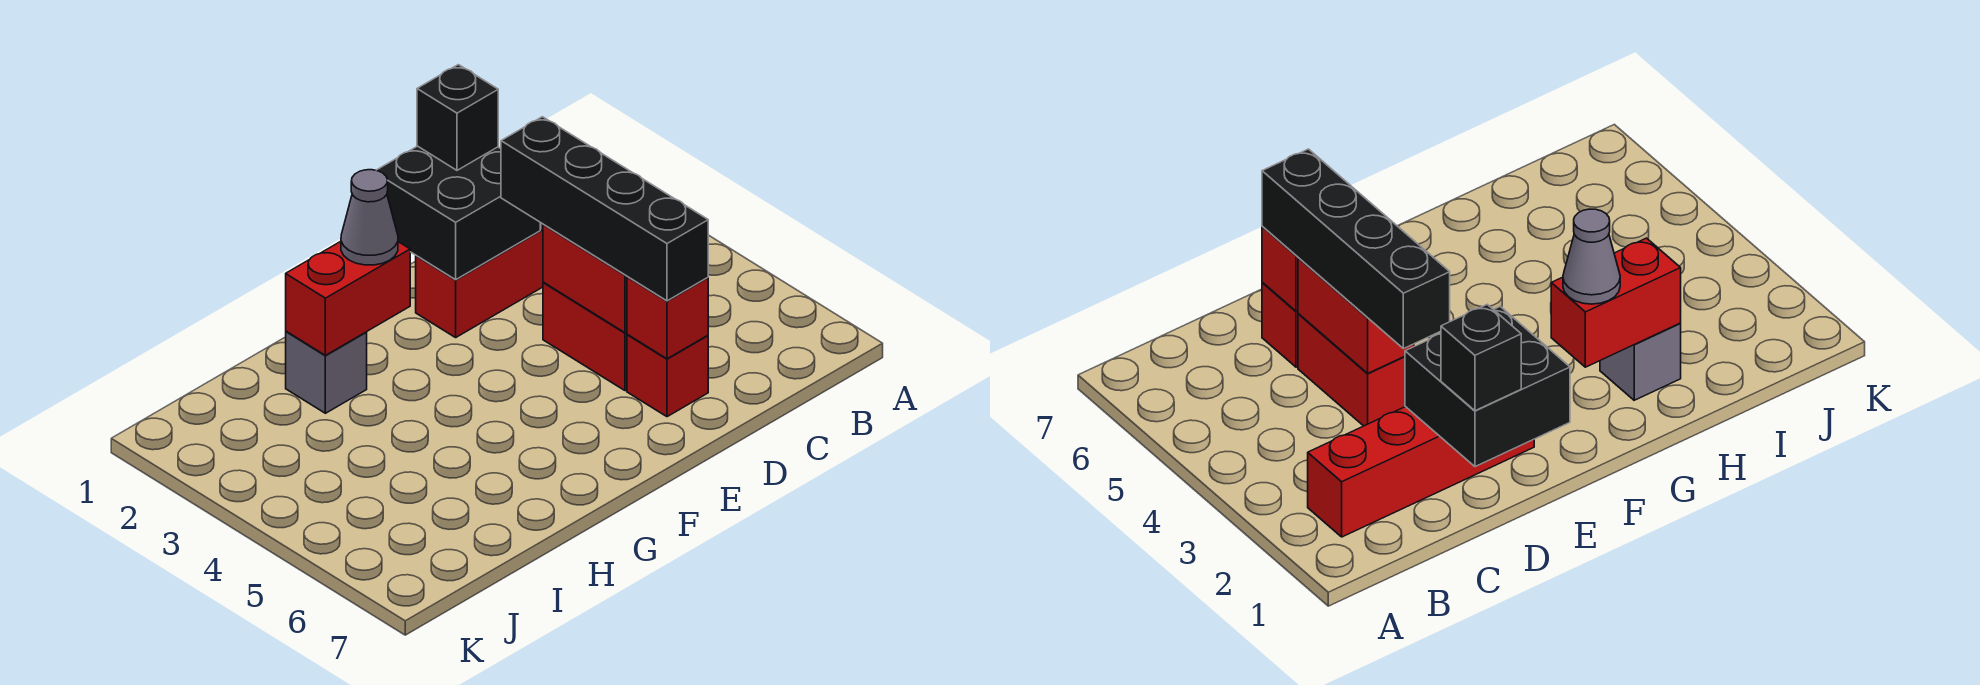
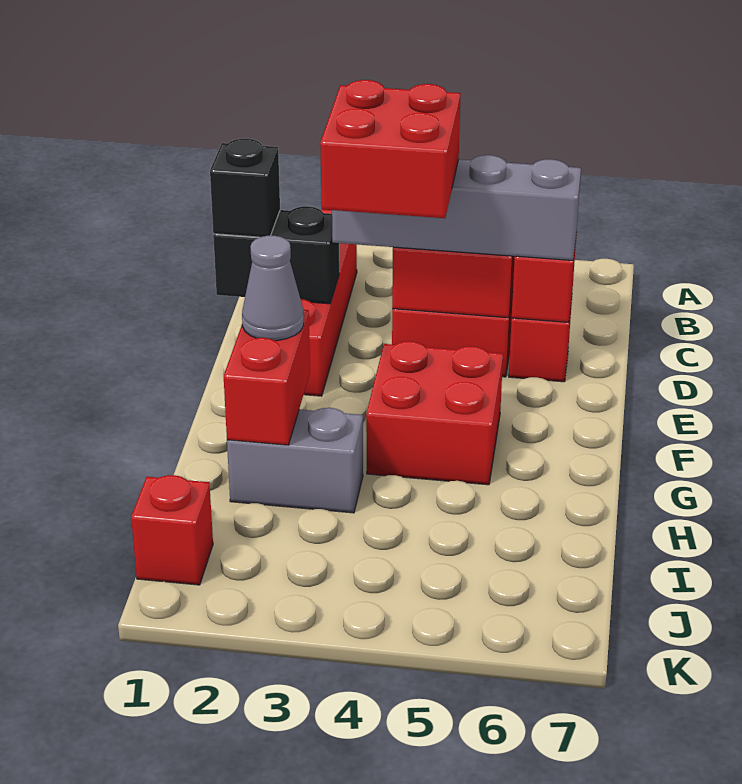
black brick D1:E2 level 2 -> black brick D1:D2 level 2
black brick D3:D6 level 3 -> grey brick D3:D6 level 3
none -> red brick D3:E4 level 4
none -> red brick F4:G5 level 1
grey brick H2 level 1 -> grey brick H2:H3 level 1
none -> red brick J1 level 1

